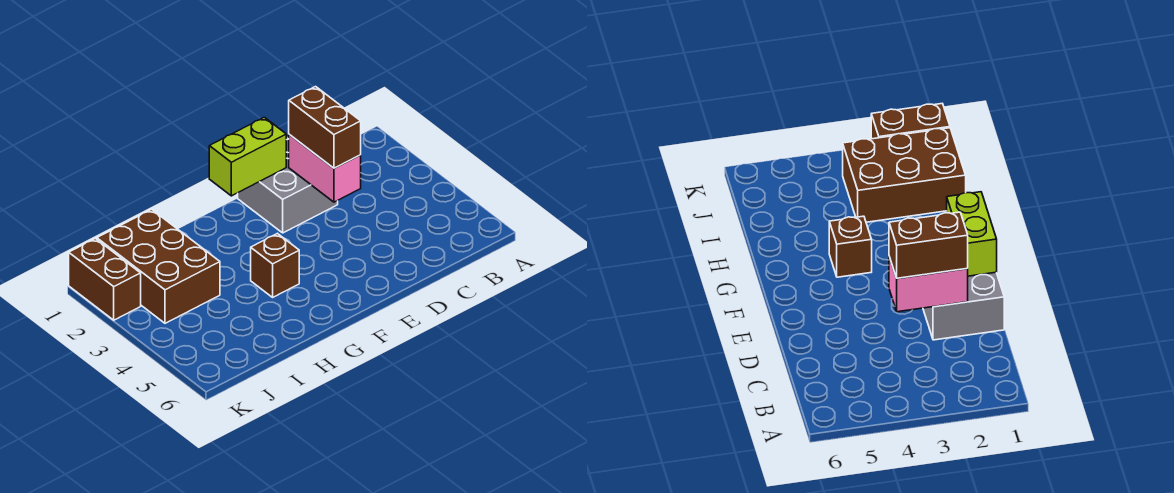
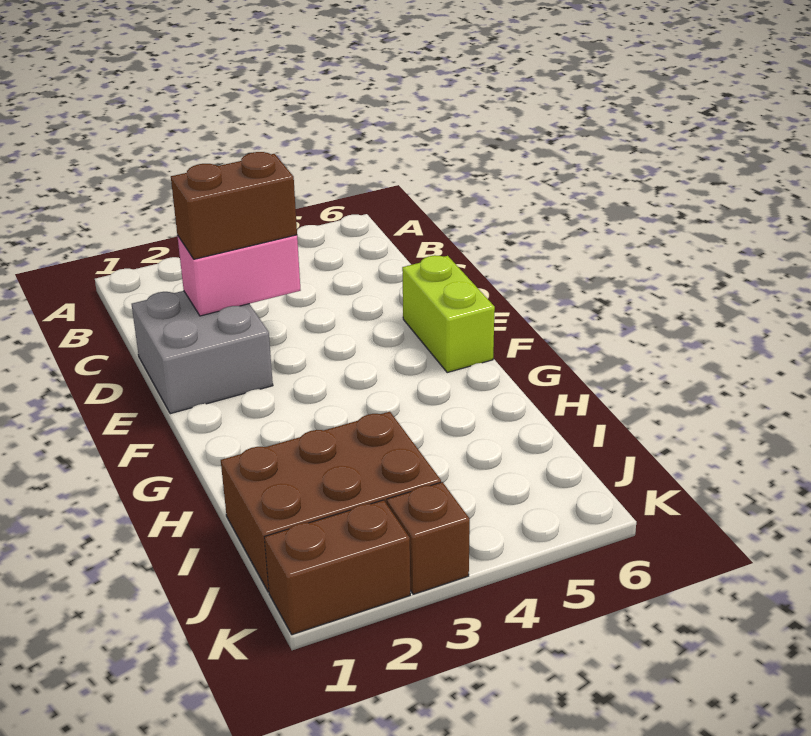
lime brick E1:F1 level 2 -> lime brick E6:F6 level 1
brown brick G4 level 1 -> brown brick K3 level 1

